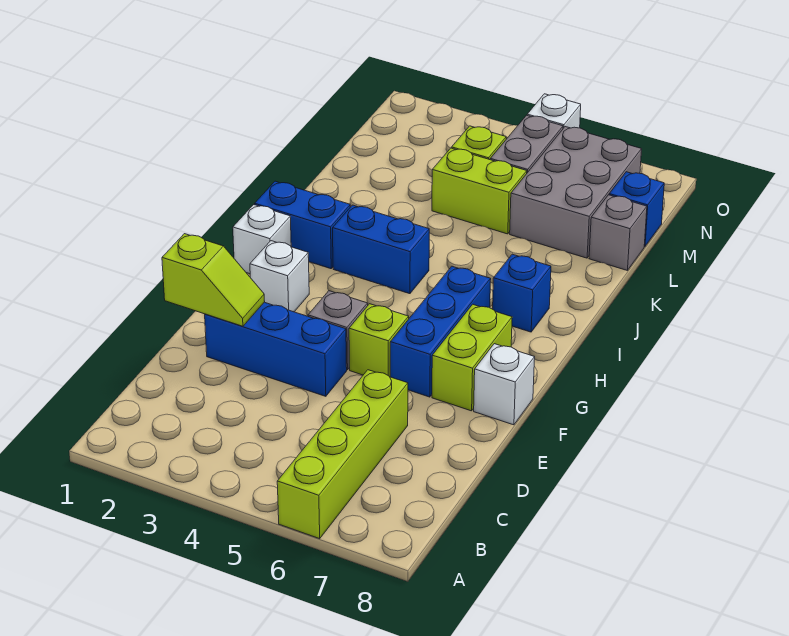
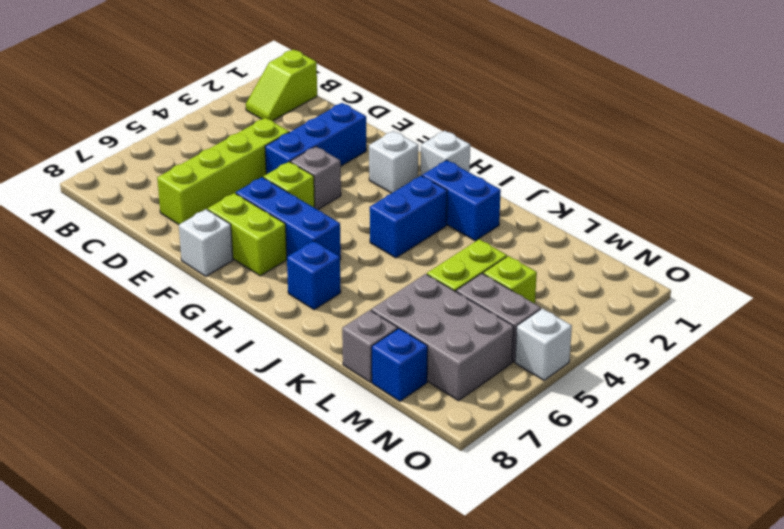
lime brick A6:D6 level 1 -> lime brick D4:D7 level 1
lime slope E1:E2 level 2 top 1 -> lime slope B1:B2 level 1 top 1
blue brick I1:I2 level 1 -> blue brick I2:J2 level 1

